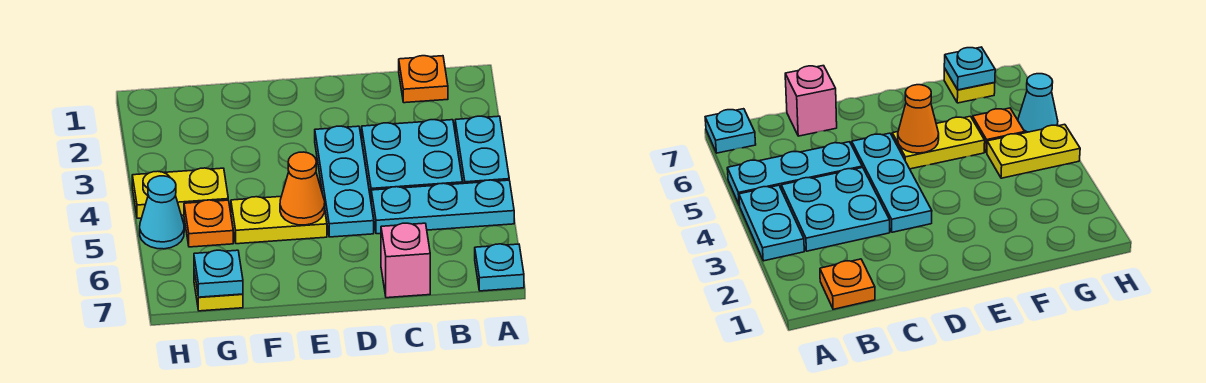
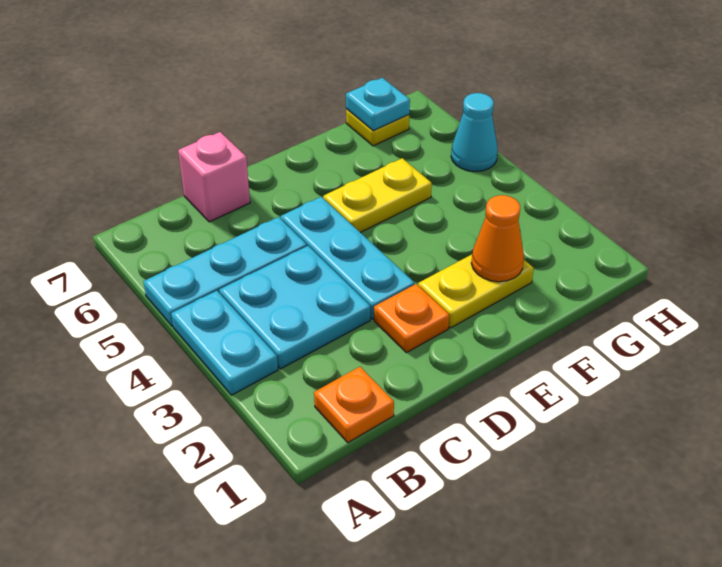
cyan plate A7 level 1 -> none
orange cone E5 level 2 -> orange cone F2 level 2
yellow plate G4:H4 level 1 -> yellow plate E2:F2 level 1
orange plate G5 level 1 -> orange plate D2 level 1

